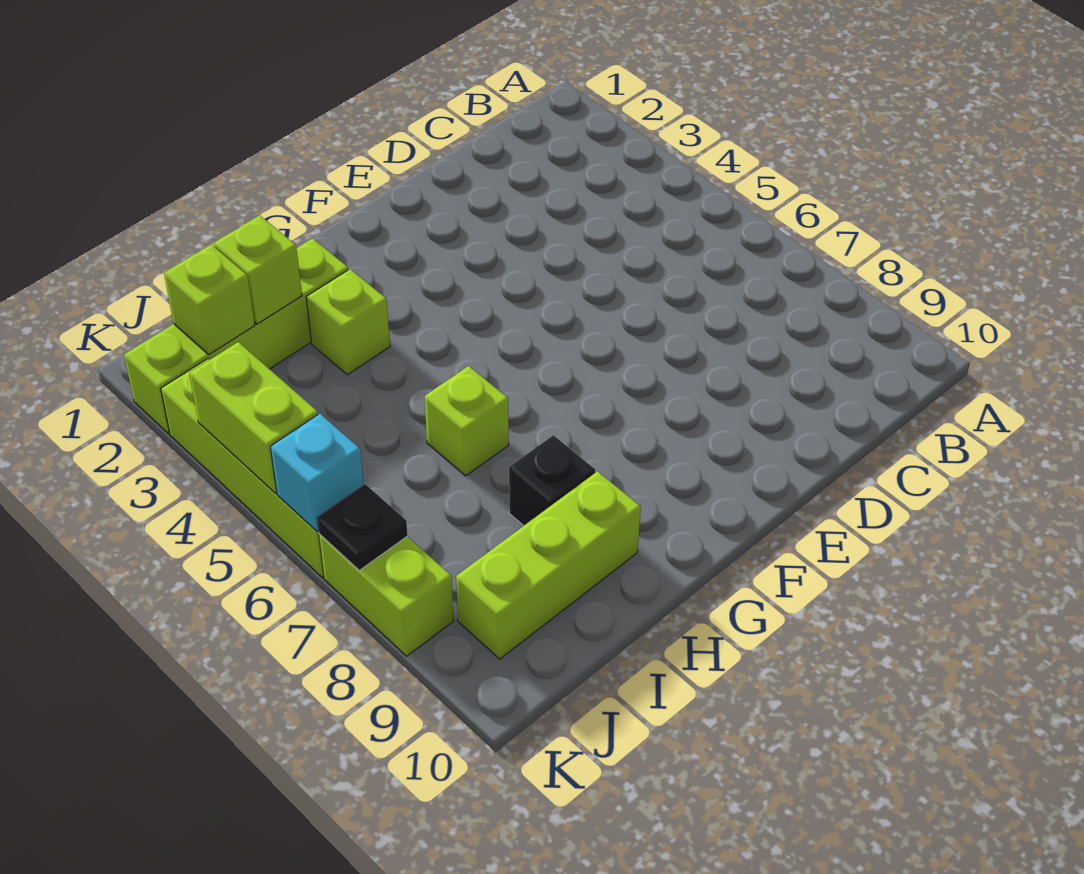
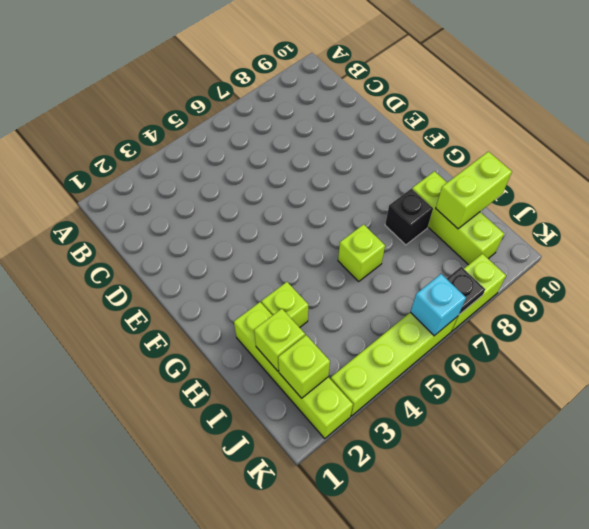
lime brick K4:K5 level 2 -> lime brick I9:I10 level 2

